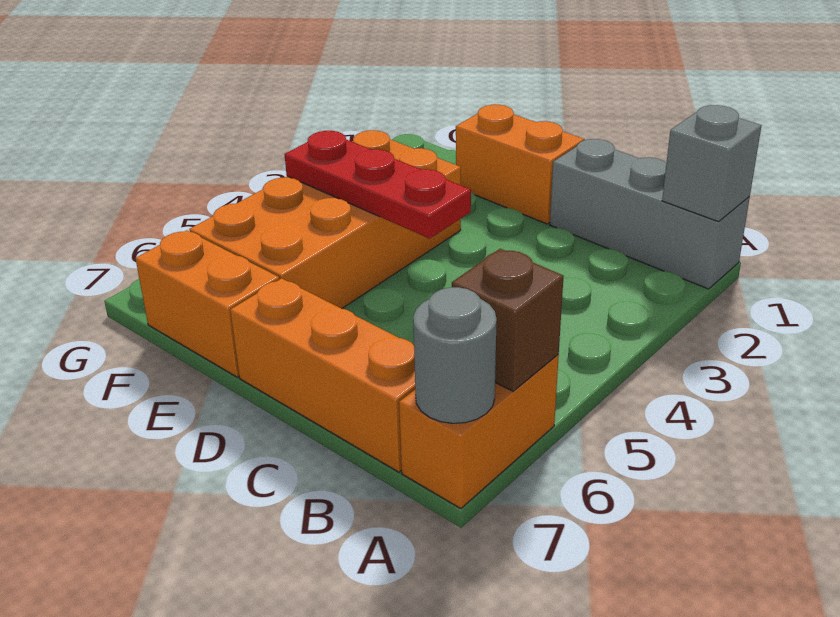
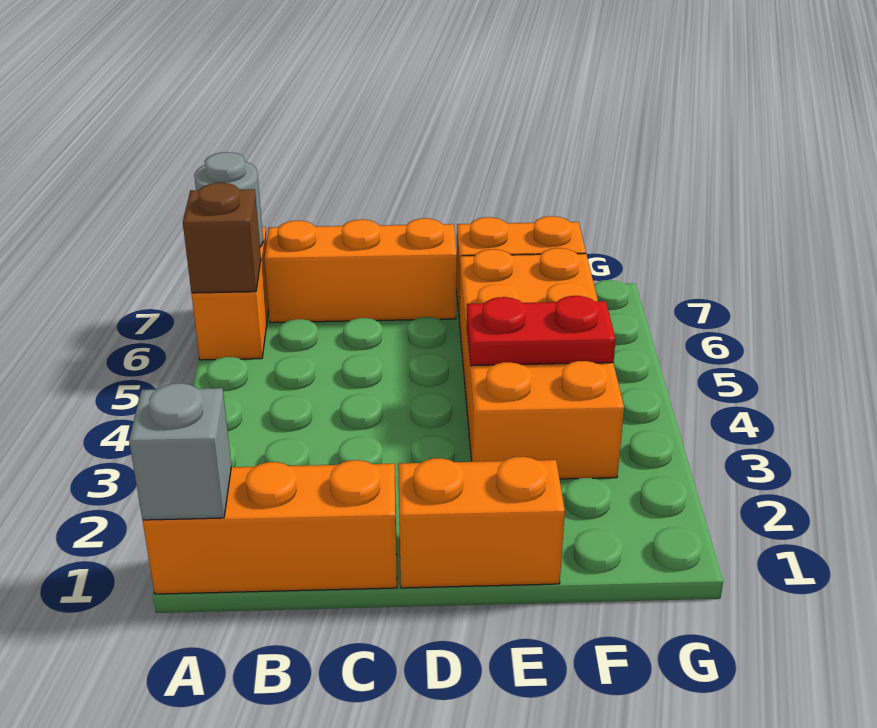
grey brick A1:C1 level 1 -> orange brick A1:C1 level 1
red plate D4:F4 level 2 -> red plate E4:F4 level 2

